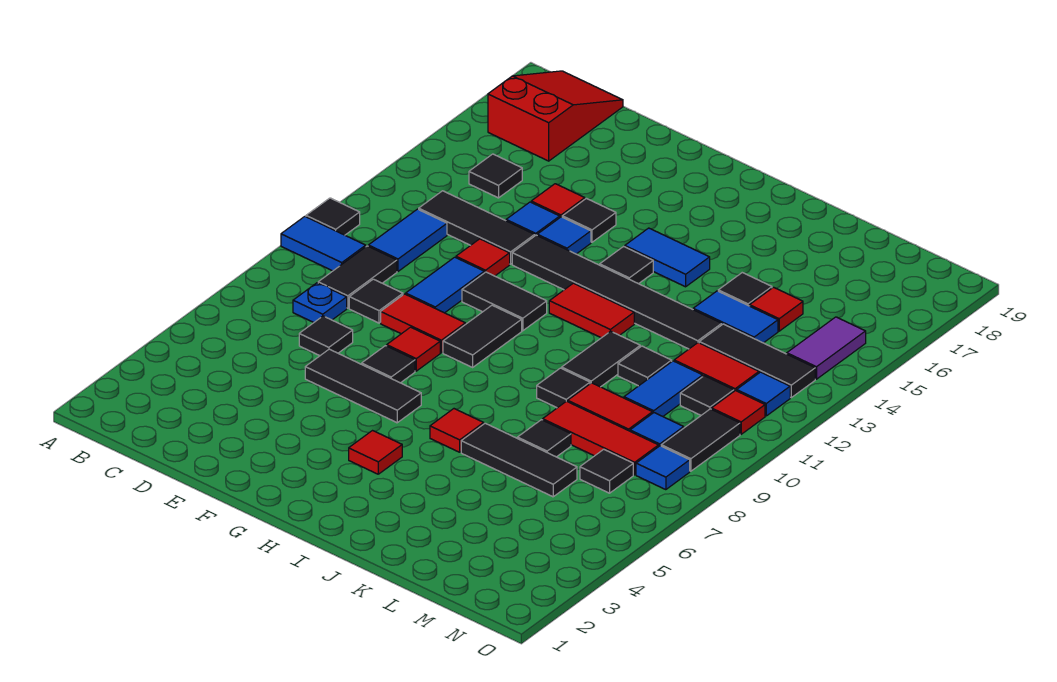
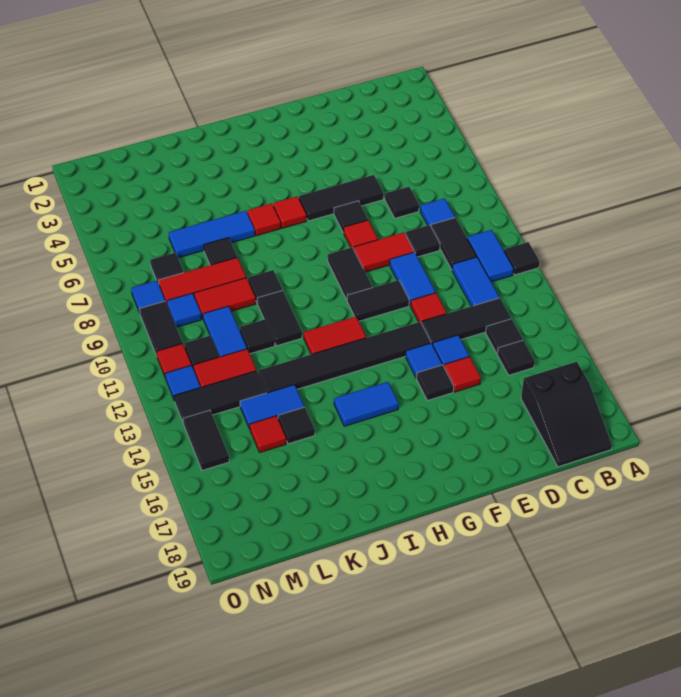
blue tile A10:B10 level 1 -> blue tile B10:B11 level 1
red slope B17:C19 level 1 top 17 -> black slope B17:C19 level 1 top 17
blue plate C8 level 1 -> blue tile C8 level 1
red tile H4 level 1 -> red tile H6 level 1
black tile H14 level 1 -> black tile C14 level 1
black tile J6:L6 level 1 -> blue tile J6:L6 level 1
purple tile N14:N15 level 1 -> black tile N14:N15 level 1

